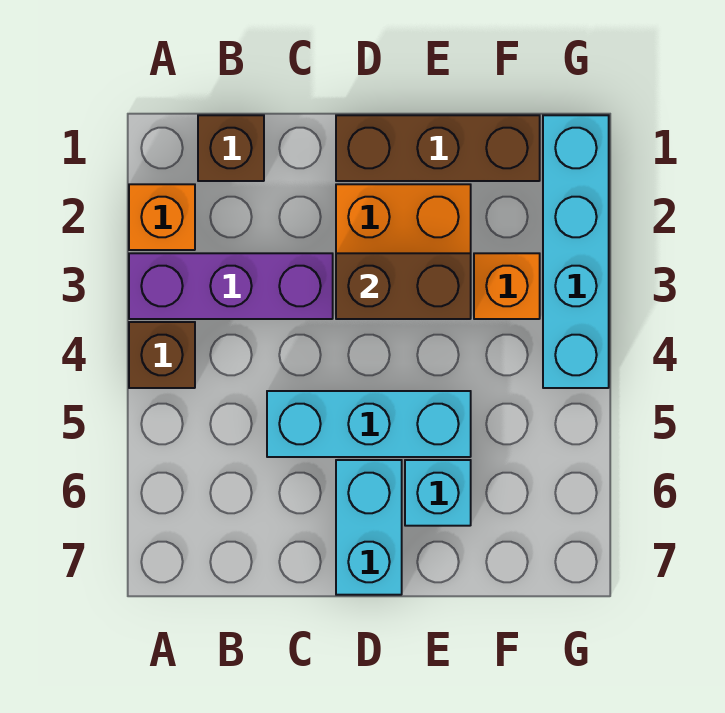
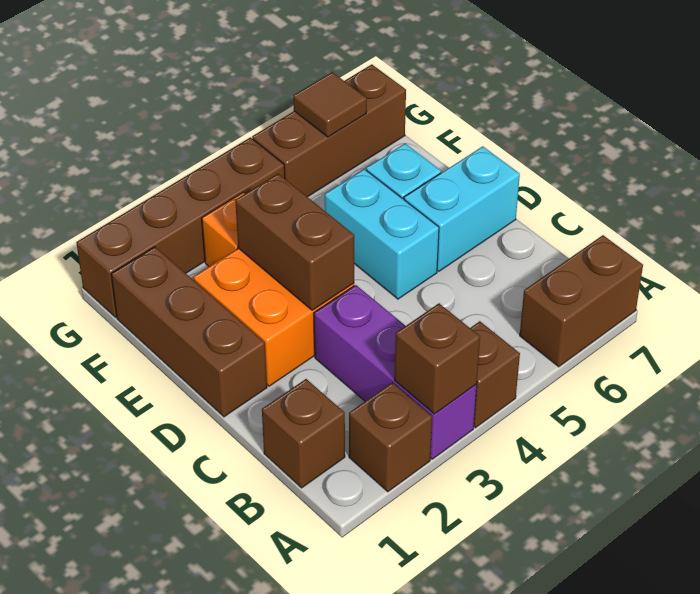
orange brick A2 level 1 -> brown brick A2 level 1
none -> brown brick A3 level 2
none -> brown brick A6:A7 level 1
cyan brick C5:E5 level 1 -> cyan brick D5:E5 level 1
cyan brick G1:G4 level 1 -> brown brick G1:G4 level 1
none -> brown brick G5:G7 level 1
none -> brown tile G6 level 2

